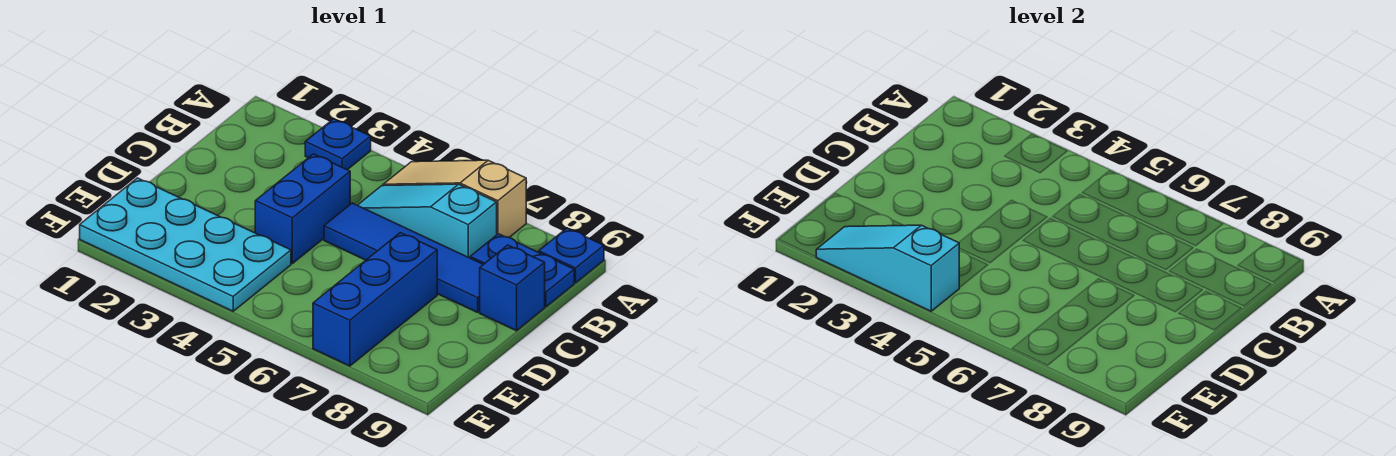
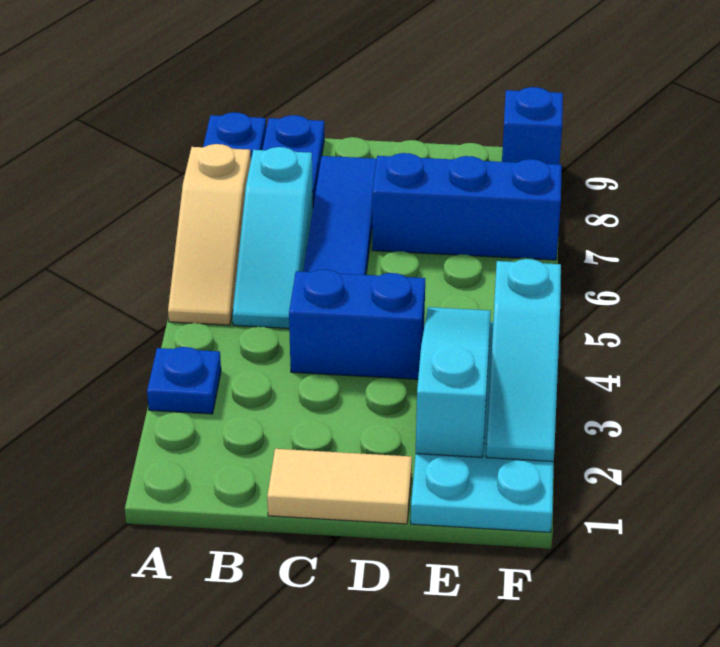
none -> tan tile C1:D1 level 1
blue brick C9 level 1 -> blue brick F9 level 1
none -> cyan slope E2:E4 level 2 top 2

